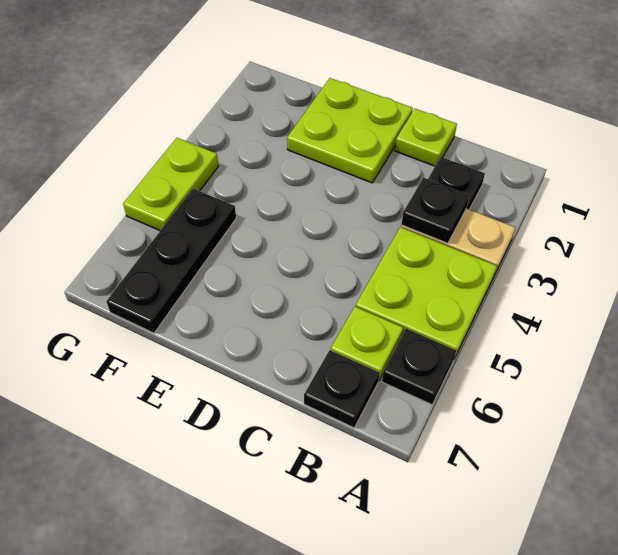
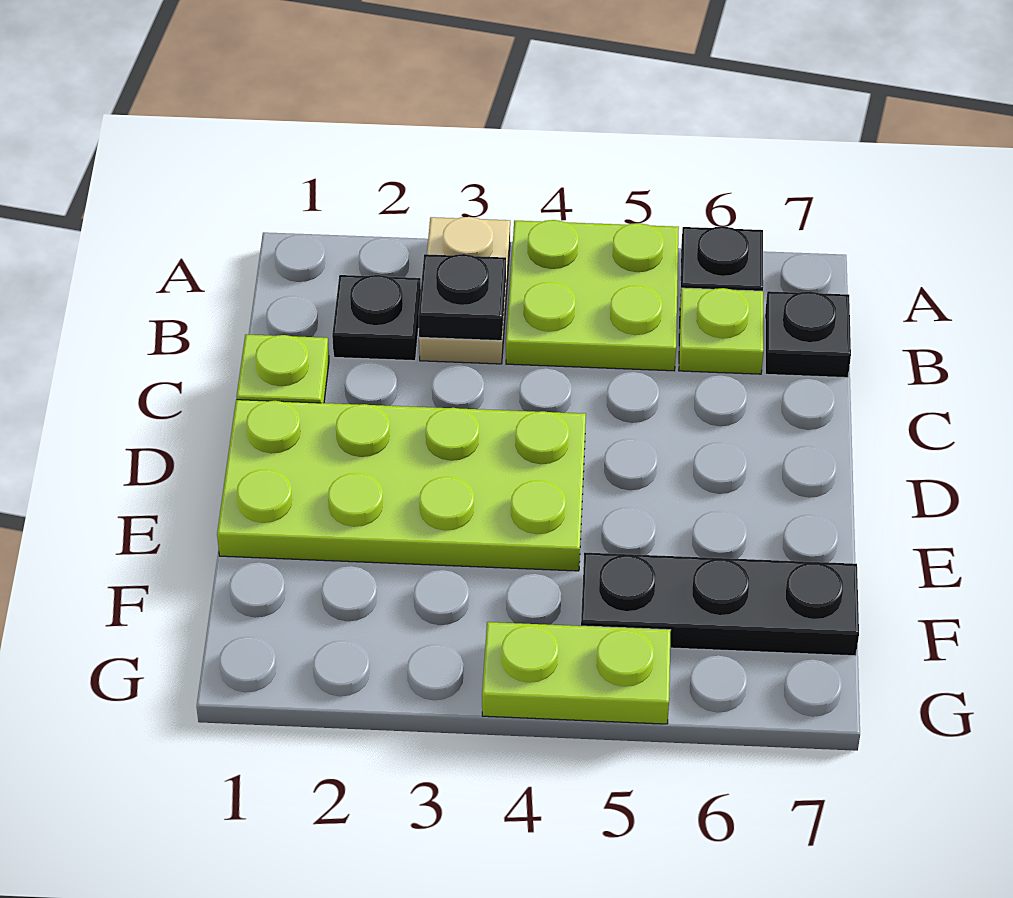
lime plate D1:E2 level 1 -> lime plate D1:E4 level 1

